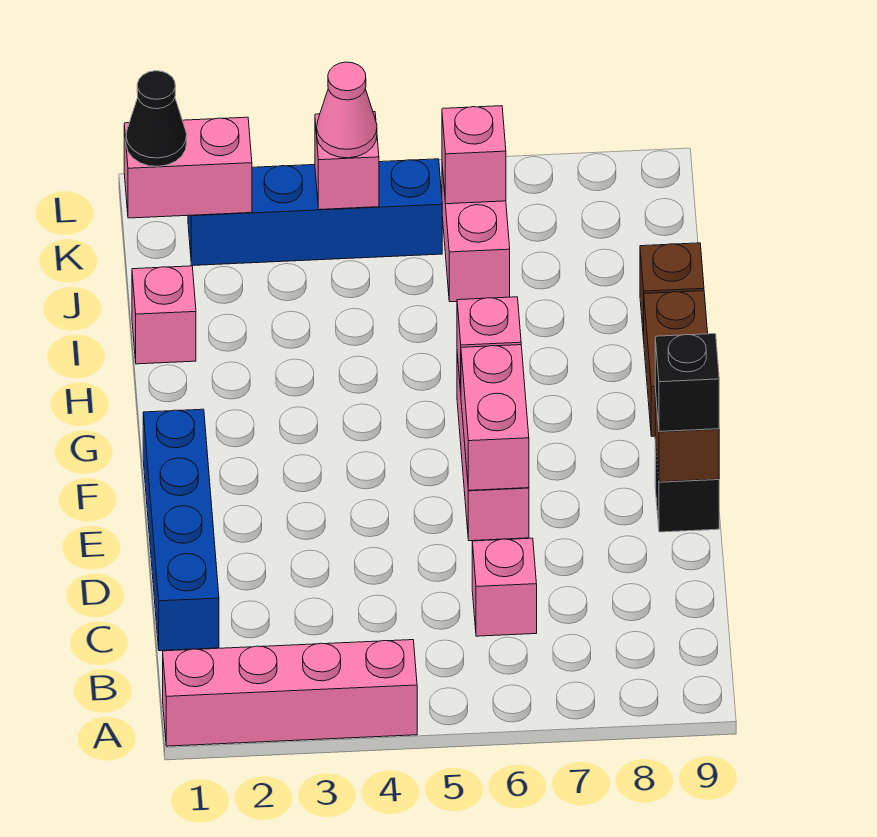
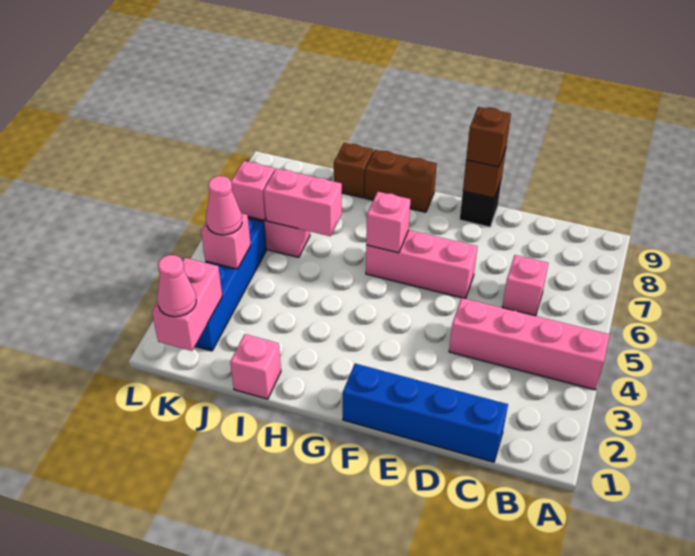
pink brick A1:A4 level 1 -> pink brick A4:D4 level 1
pink brick E6:F6 level 2 -> pink brick I6:J6 level 2
black brick E9 level 3 -> brown brick E9 level 3
black cone K1 level 3 -> pink cone K1 level 3

